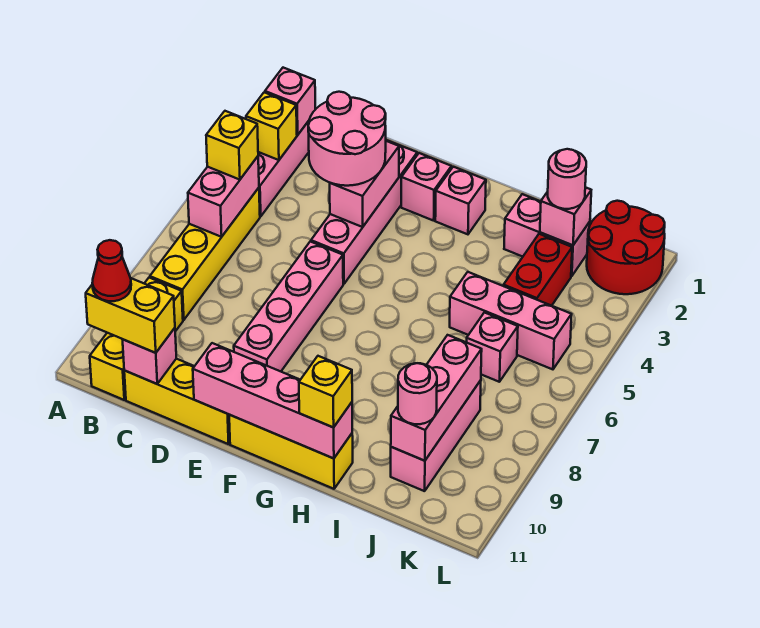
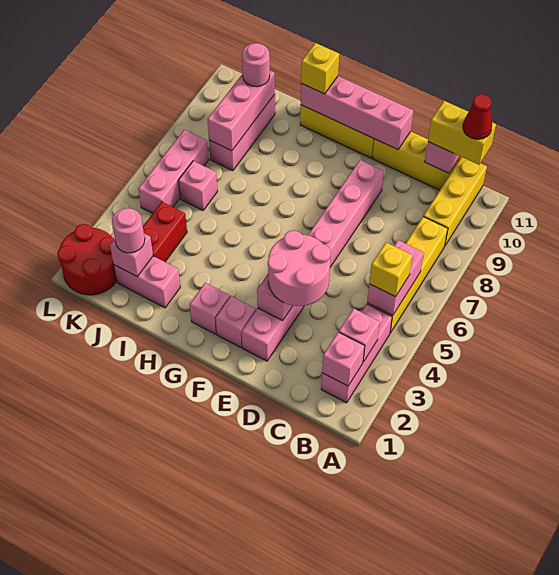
yellow brick B3 level 2 -> pink brick B3 level 2
pink brick I5:K5 level 1 -> pink brick K5:K7 level 1

